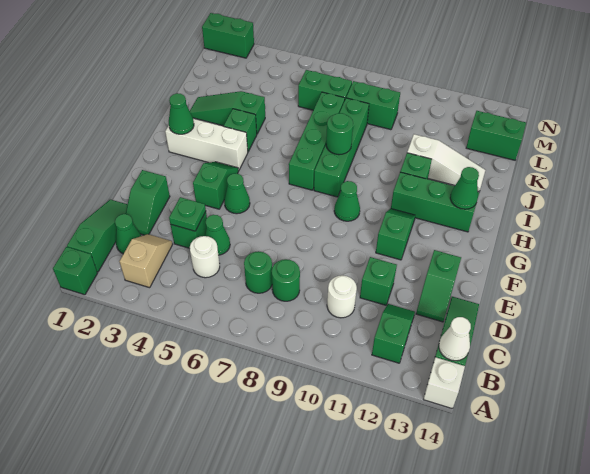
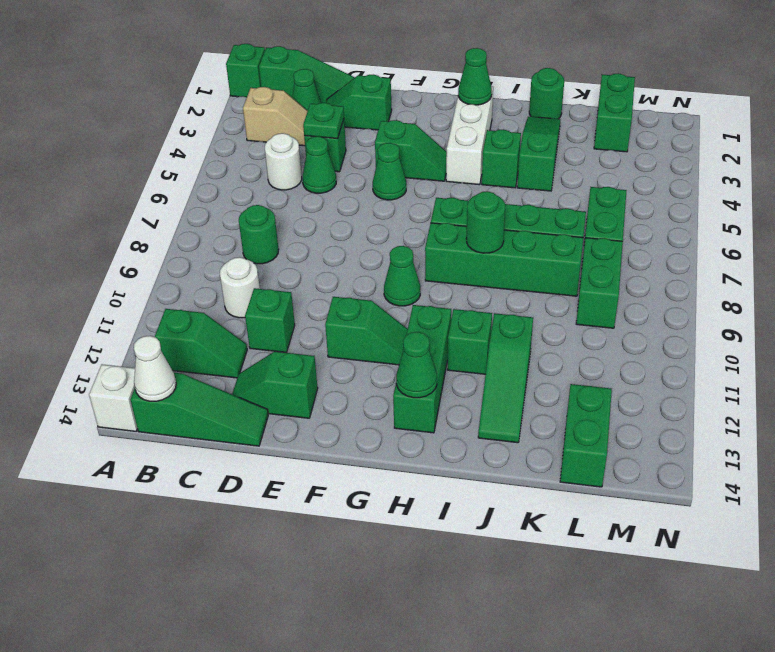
green round brick C7 level 1 -> green round brick J1 level 1
white slope J11:J13 level 1 top 11 -> green slope J11:J13 level 1 top 11
green brick N1:N2 level 1 -> green brick L1:L2 level 1

